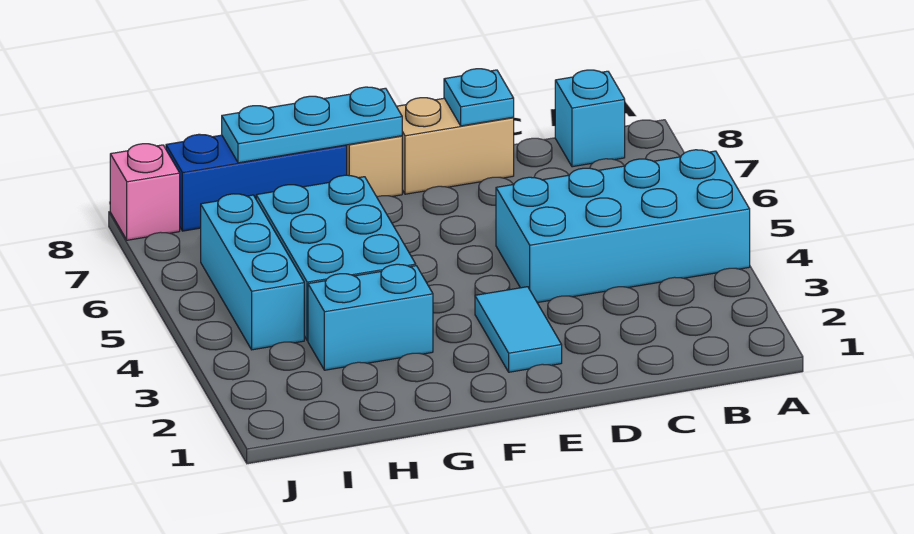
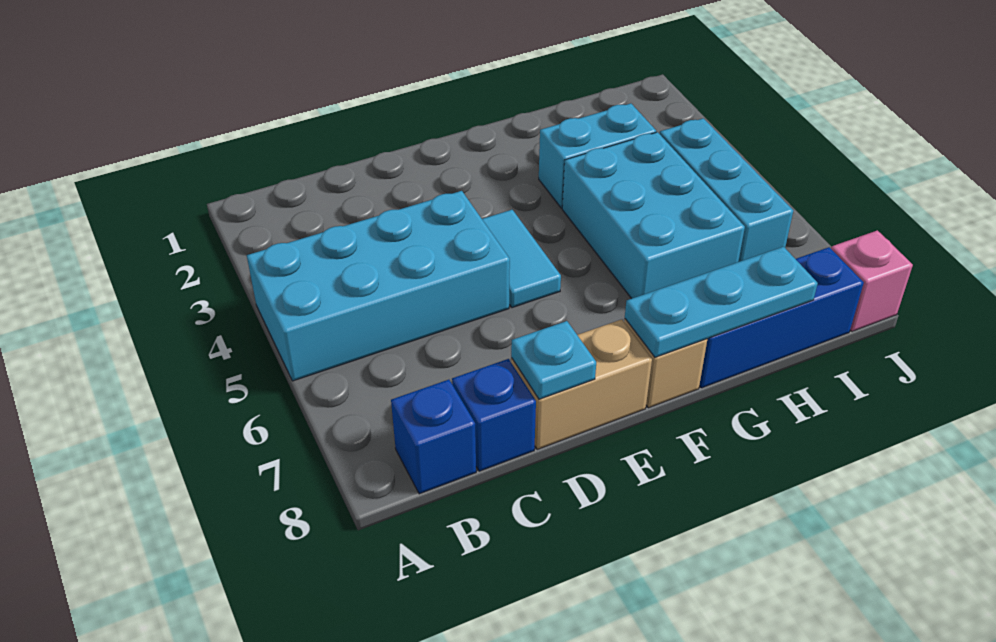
cyan brick B8 level 1 -> blue brick B8 level 1
none -> blue brick C8 level 1
cyan tile E2:E3 level 1 -> cyan tile E4:E5 level 1

